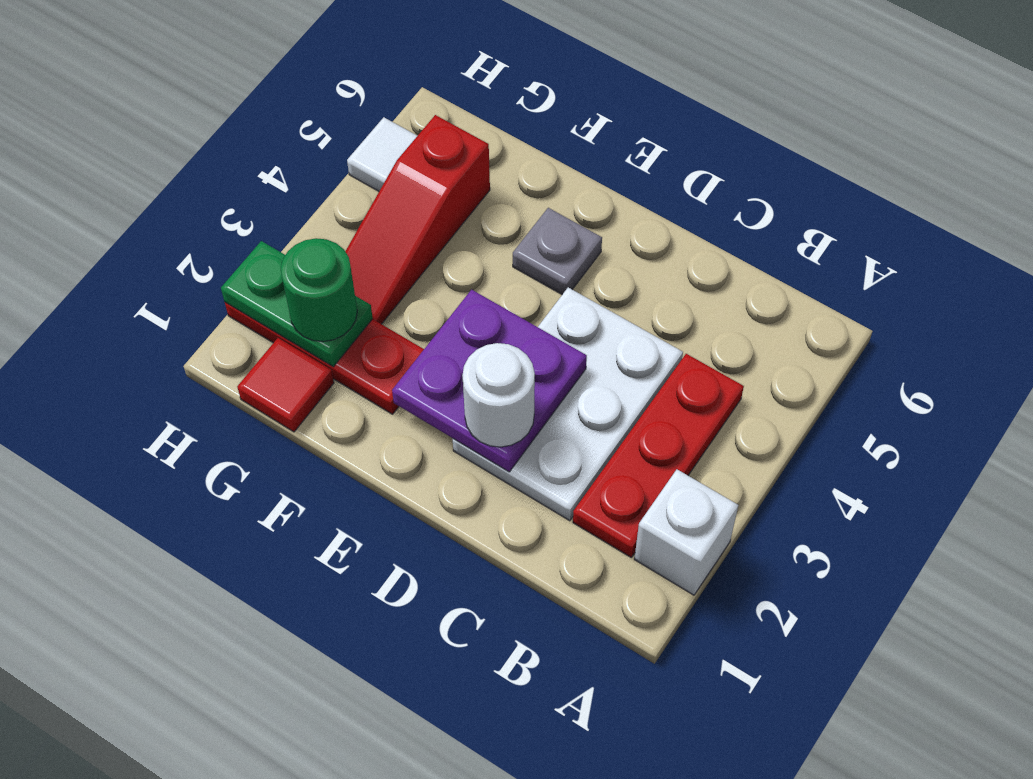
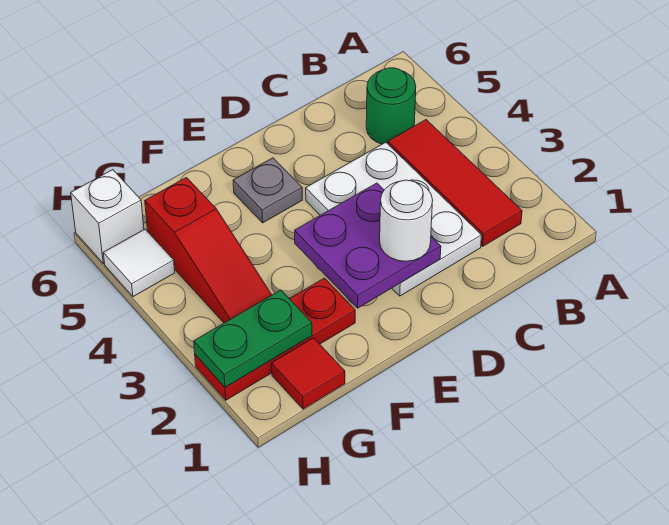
white brick A2 level 1 -> white brick H6 level 1
red plate B2:B4 level 1 -> red tile B2:B4 level 1
green round brick G2 level 3 -> green round brick B5 level 1

